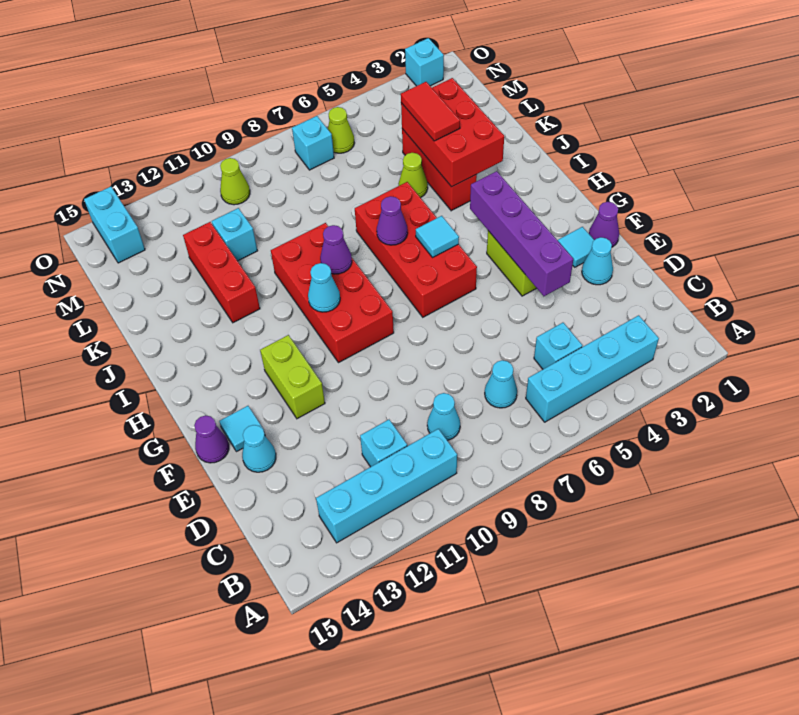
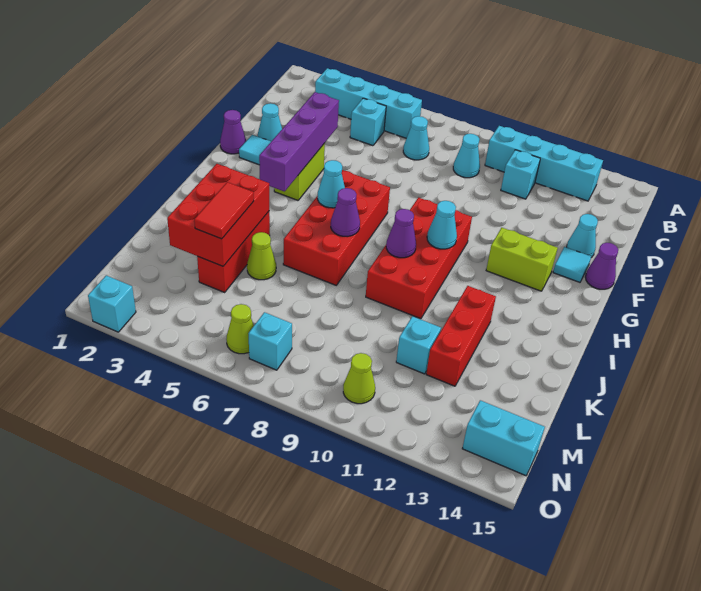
lime brick F12:G12 level 1 -> lime brick G12:G13 level 1
cyan tile H6 level 2 -> cyan cone H6 level 2
cyan brick N14:O14 level 1 -> cyan brick N14:N15 level 1

